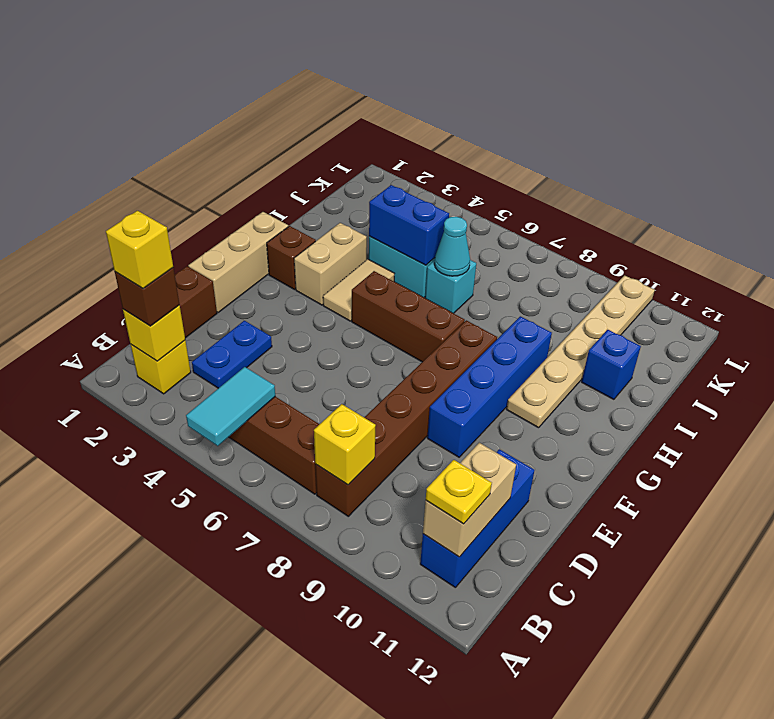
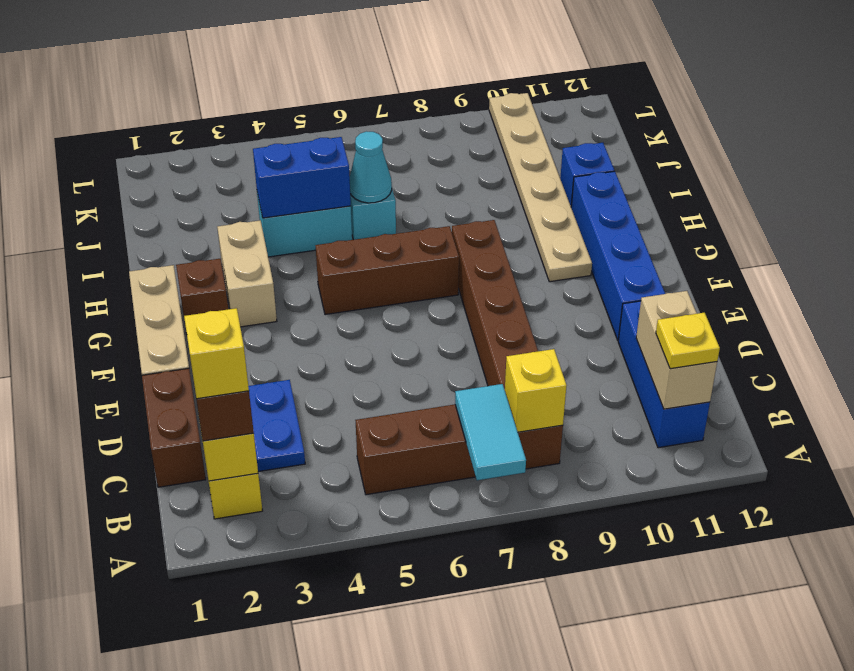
cyan tile A5:B5 level 2 -> cyan tile A7:B7 level 2
blue brick E9:H9 level 1 -> blue brick E11:H11 level 1
tan tile G4:H4 level 1 -> none

